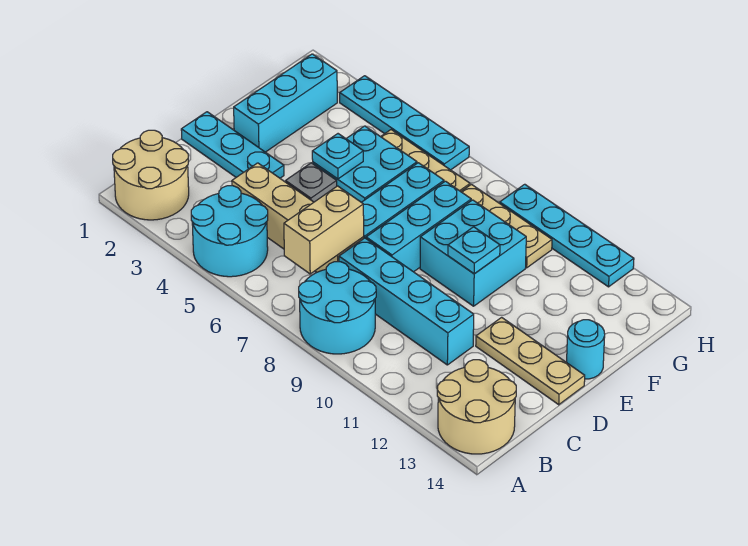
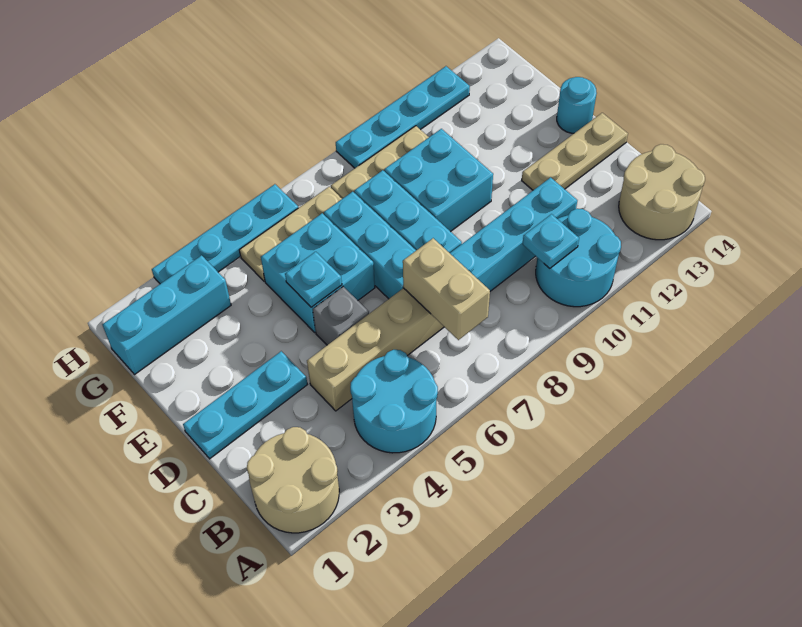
cyan round brick A8:B9 level 1 -> cyan round brick A10:B11 level 1
cyan brick E2:G2 level 1 -> cyan brick G1:G3 level 1
cyan plate E10 level 2 -> cyan plate B10 level 2

